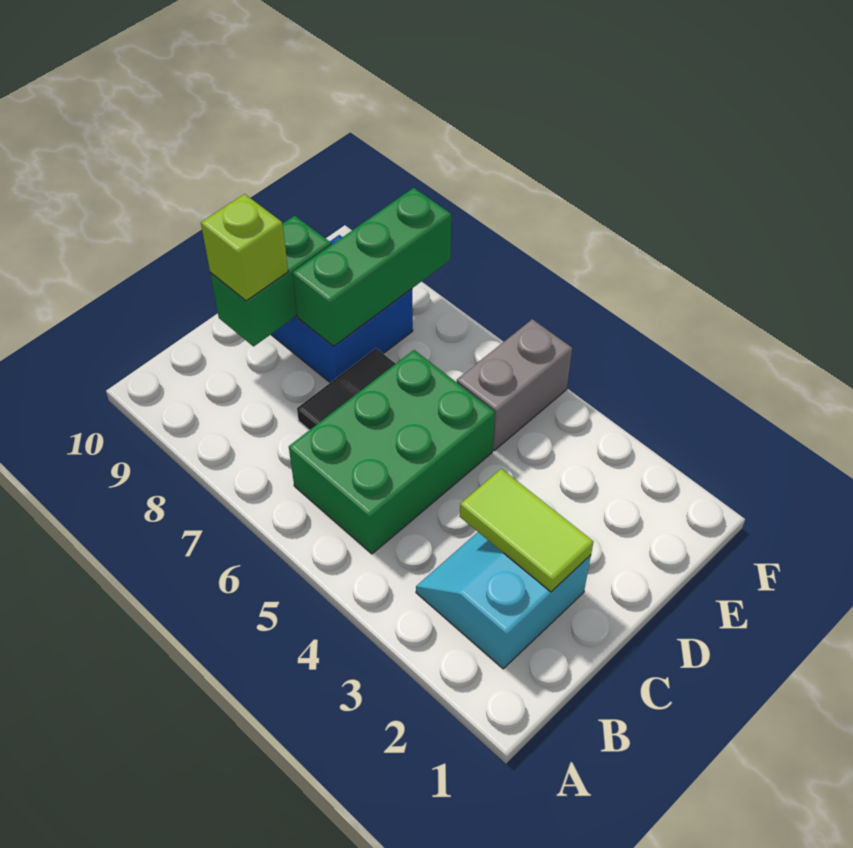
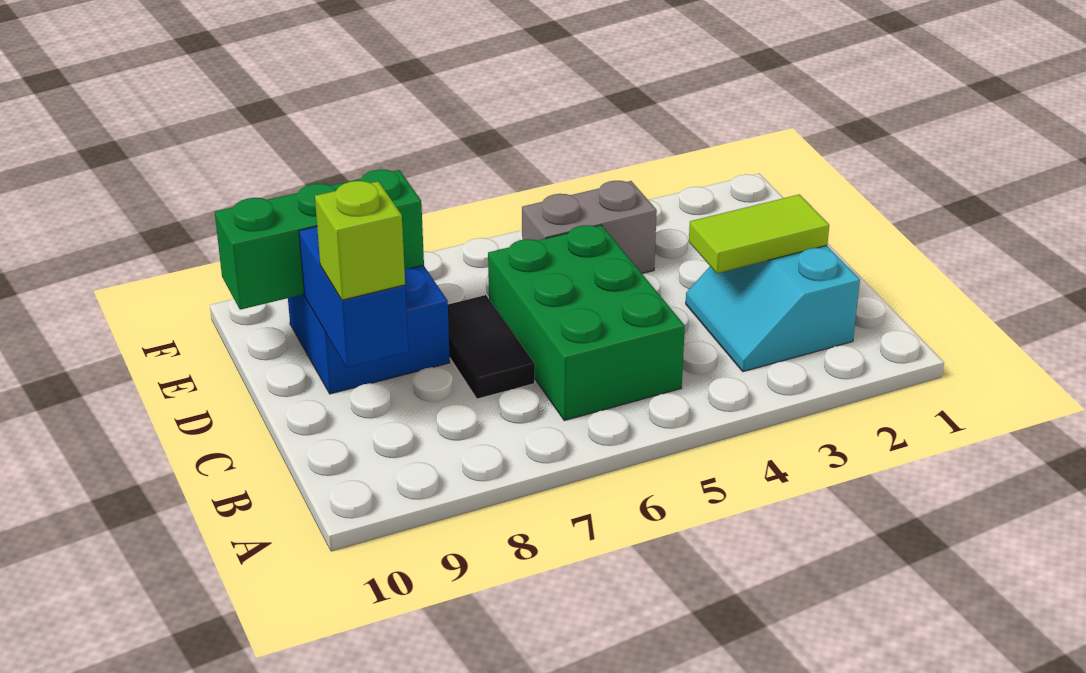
green brick C9:D9 level 2 -> blue brick C9:D9 level 2
green brick D8:F8 level 2 -> green brick E8:E10 level 2
grey brick E5:F5 level 1 -> grey brick E4:E5 level 1

